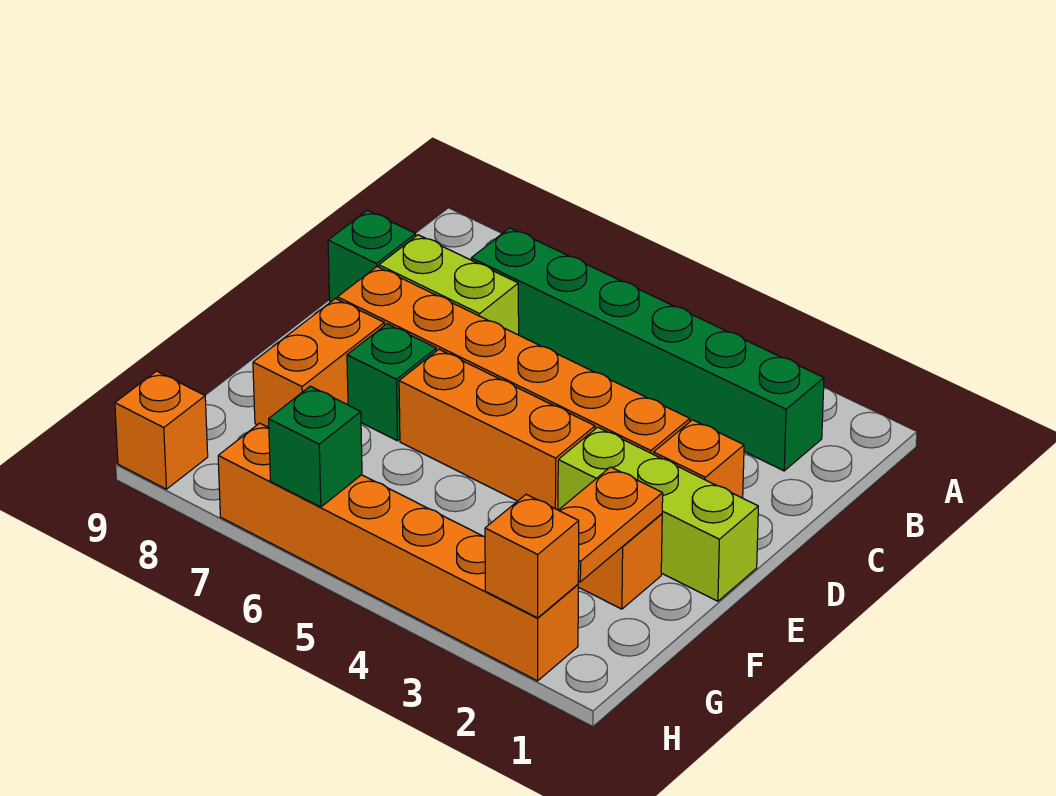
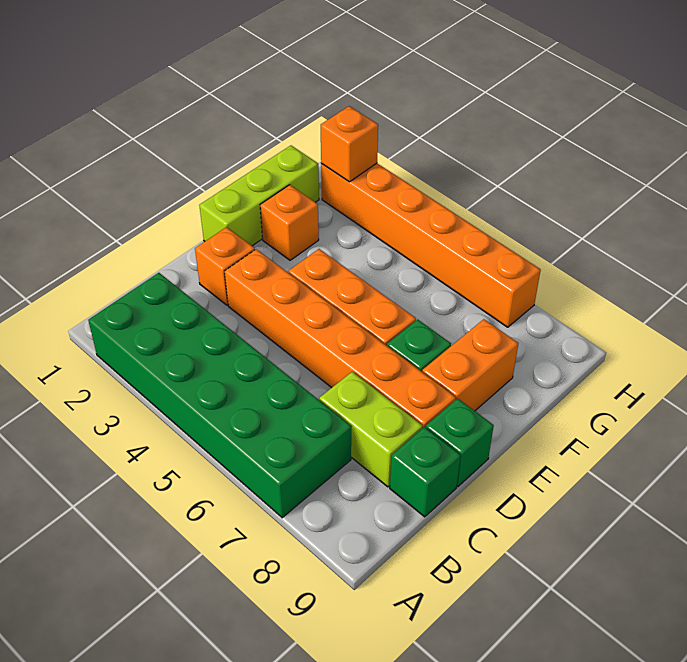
green brick B2:B7 level 1 -> green brick A2:B7 level 1
lime brick E1:E3 level 1 -> lime brick E1:G1 level 1
orange plate F2:G2 level 2 -> none
green brick H6 level 2 -> green brick D9 level 1
orange brick H9 level 1 -> none

